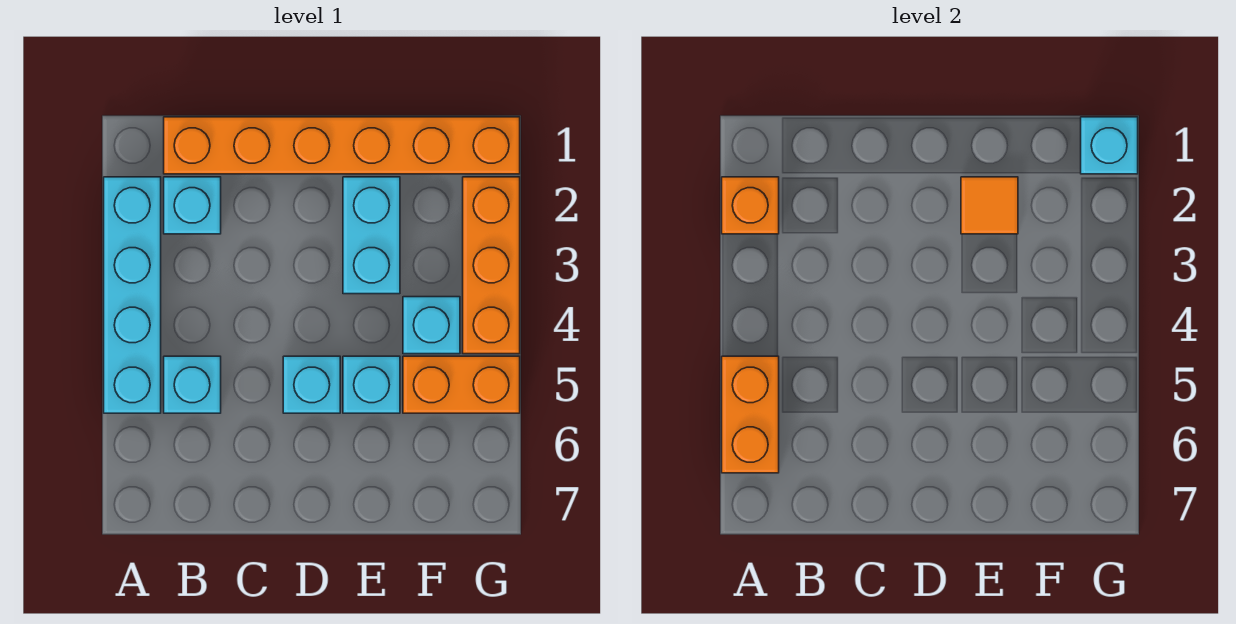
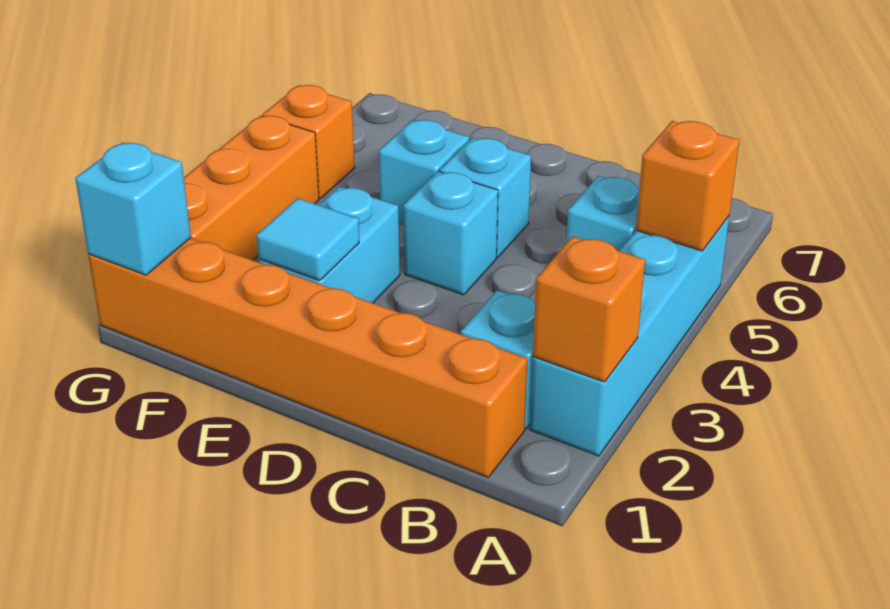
orange brick A5:A6 level 2 -> orange brick A5 level 2
orange tile E2 level 2 -> cyan tile E2 level 2
cyan brick F4 level 1 -> cyan brick D4 level 1
orange brick F5:G5 level 1 -> orange brick G5 level 1

